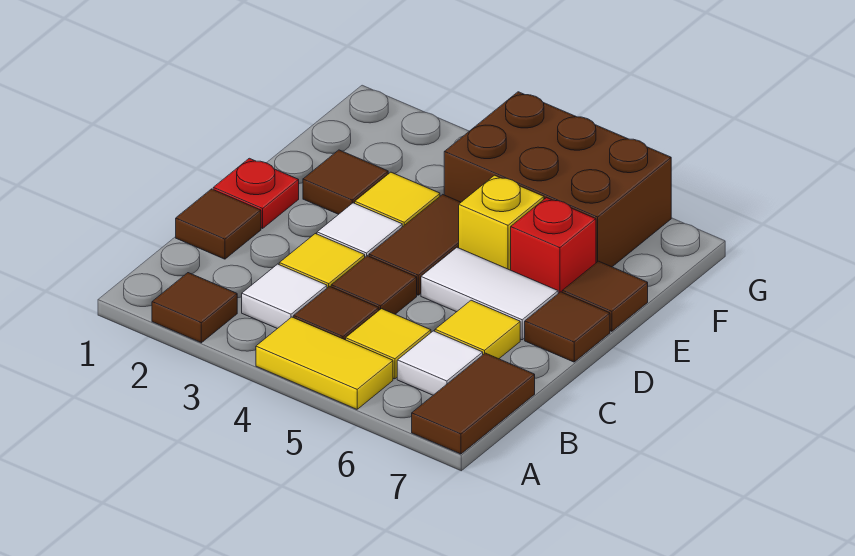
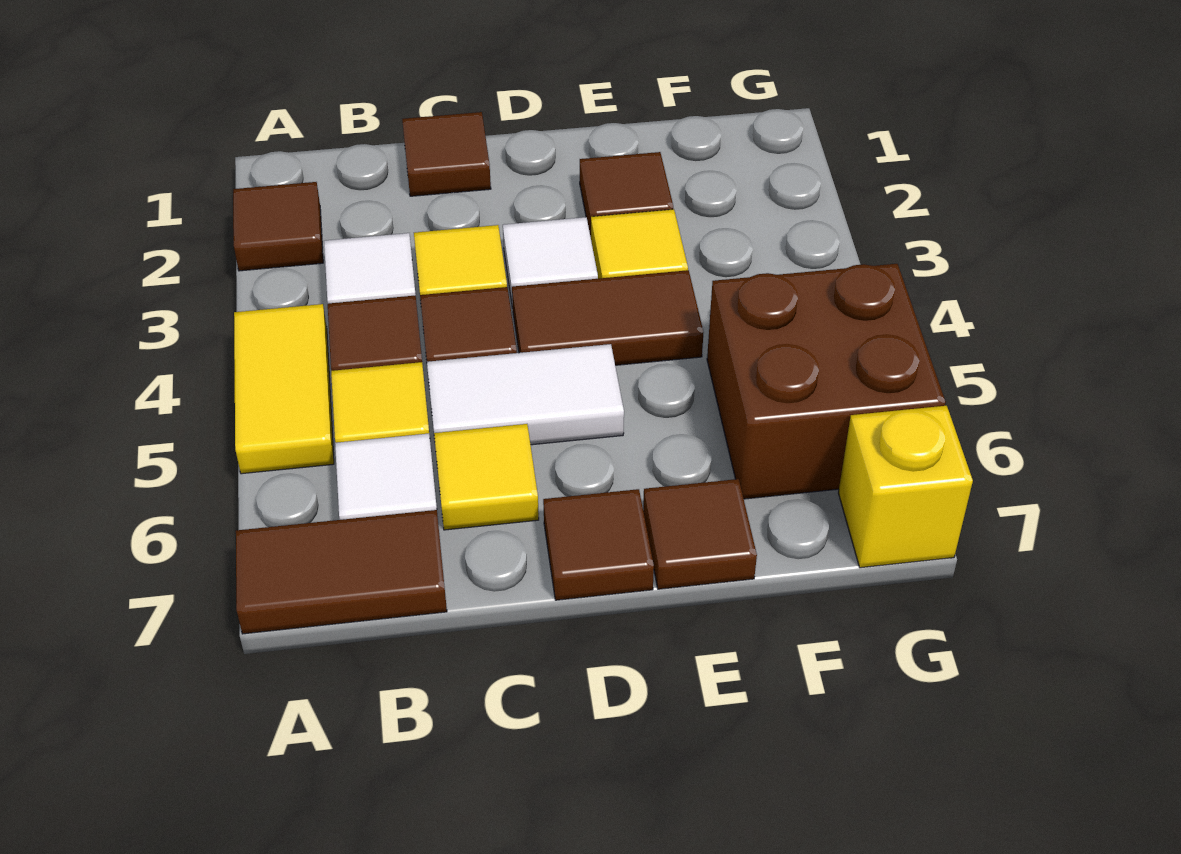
red plate D1 level 1 -> none
white tile D5:D6 level 1 -> white tile C5:D5 level 1
yellow brick E5 level 1 -> yellow brick G7 level 1
red brick E6 level 1 -> none
brown brick F4:G6 level 1 -> brown brick F5:G6 level 1

